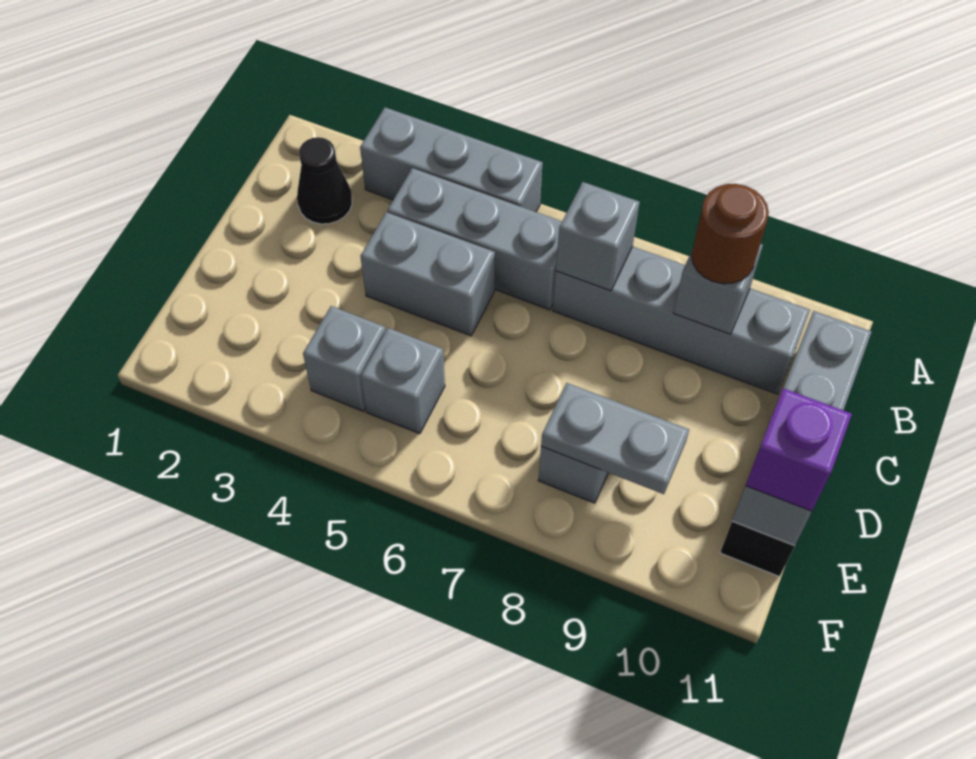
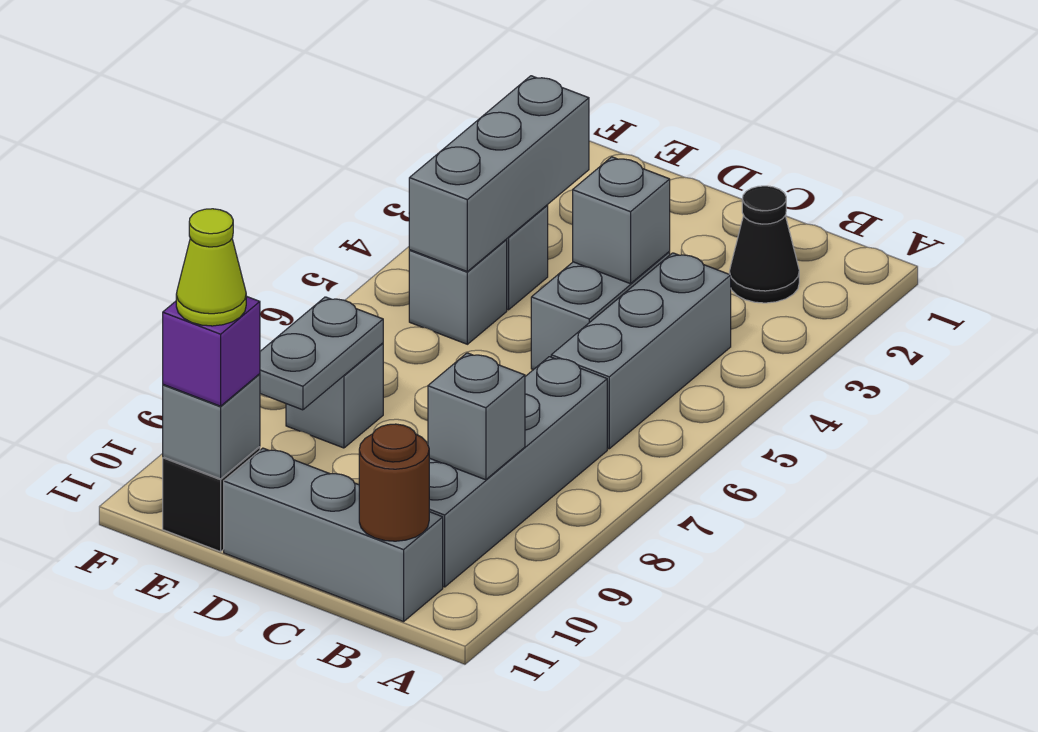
grey brick A3:A5 level 1 -> grey brick E3:E5 level 2
grey brick B7 level 2 -> grey brick C4 level 2
brown round brick B9 level 3 -> brown round brick B11 level 2
none -> lime cone E11 level 4

